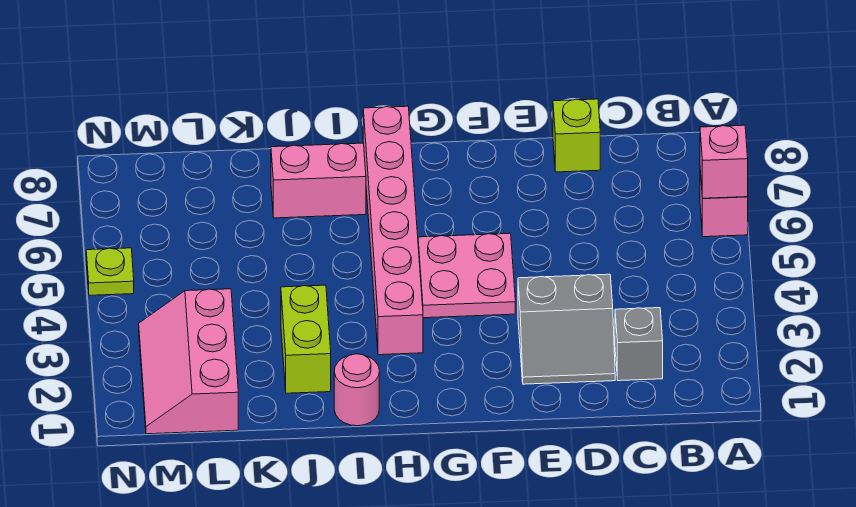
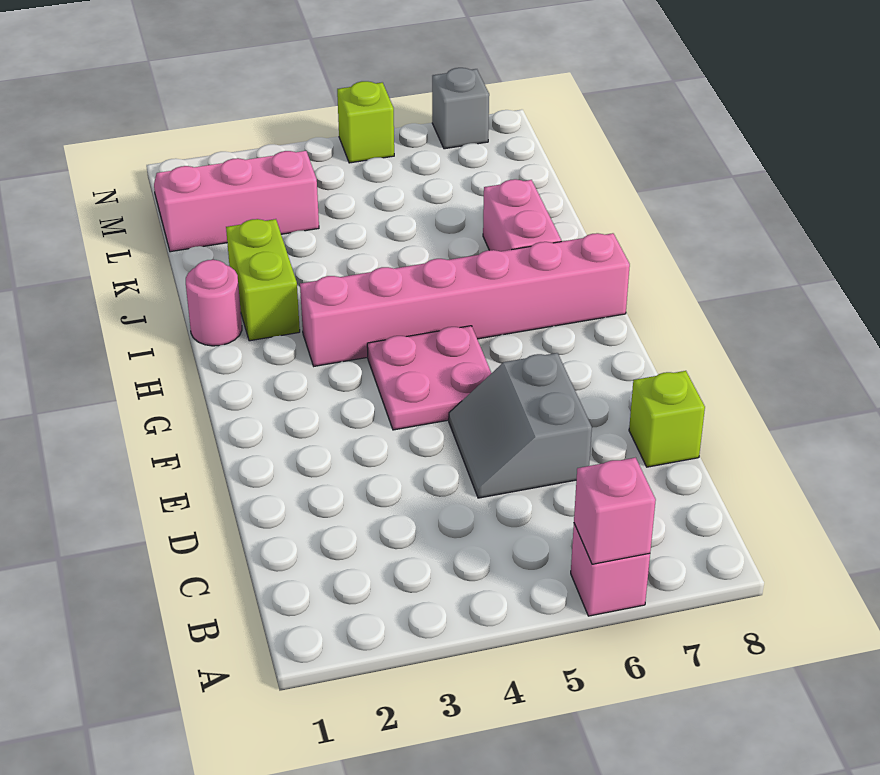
grey brick C2 level 1 -> grey brick N7 level 1
grey slope D2:E3 level 1 top 3 -> grey slope D5:E6 level 1 top 6
lime brick J2:J3 level 1 -> lime brick I2:J2 level 1
lime plate N5 level 1 -> lime brick N5 level 1

